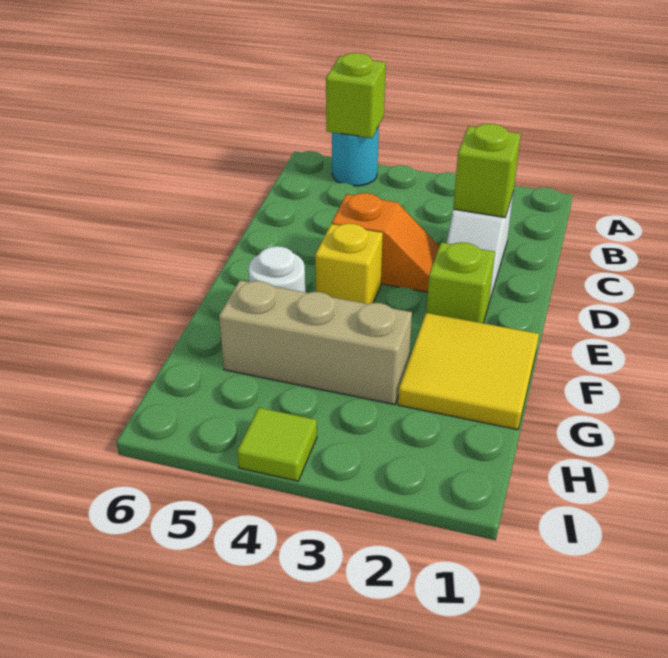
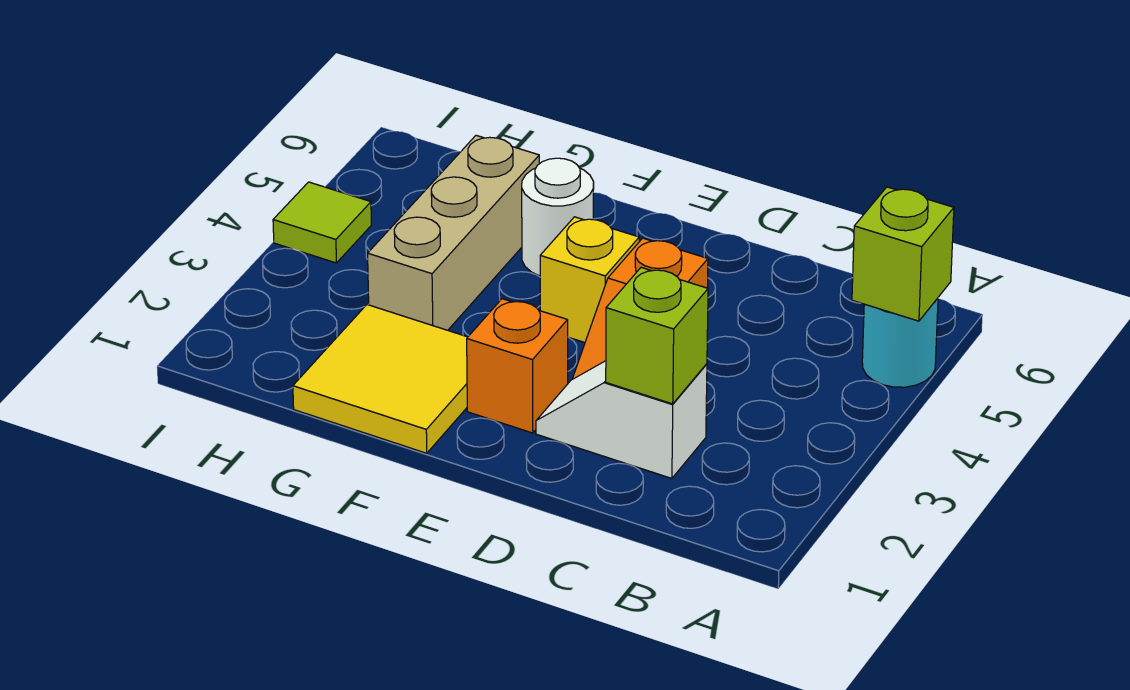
lime brick E2 level 1 -> orange brick E2 level 1

